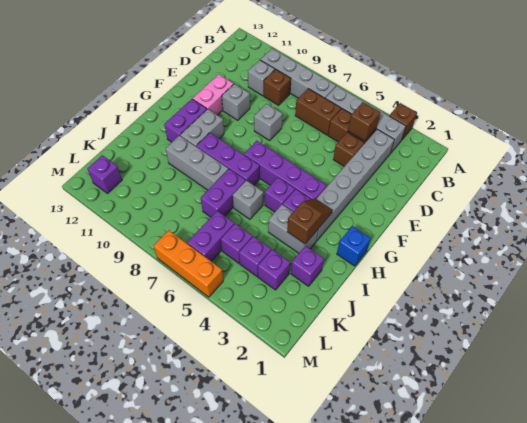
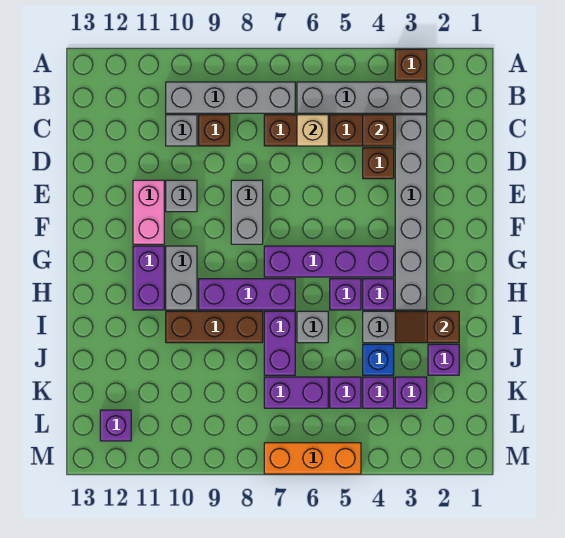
none -> tan brick C6 level 2
grey brick E8 level 1 -> grey brick E8:F8 level 1
blue brick H1 level 1 -> blue brick J4 level 1
brown slope H3:I3 level 2 top I -> brown slope I2:I3 level 2 top 2
grey brick I8:I10 level 1 -> brown brick I8:I10 level 1
purple brick K6:L6 level 1 -> purple brick K6:K7 level 1

